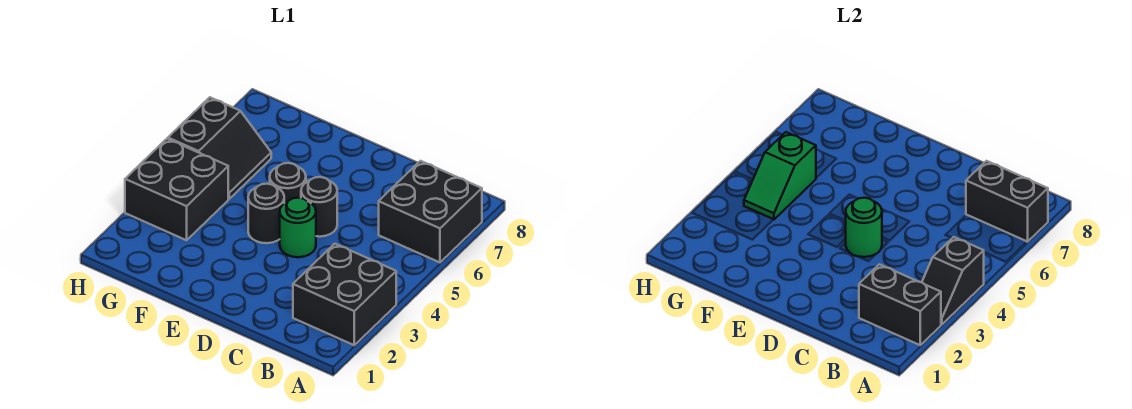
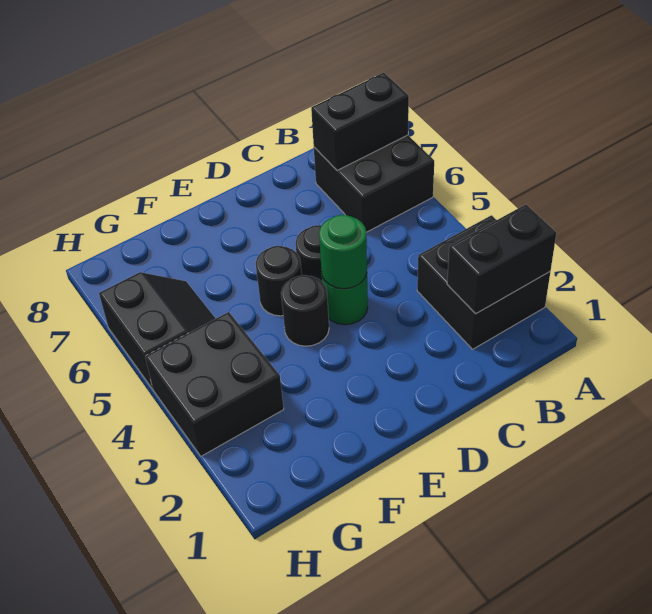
black slope A3:A4 level 2 top 4 -> none
green slope G4:G5 level 2 top 5 -> none

